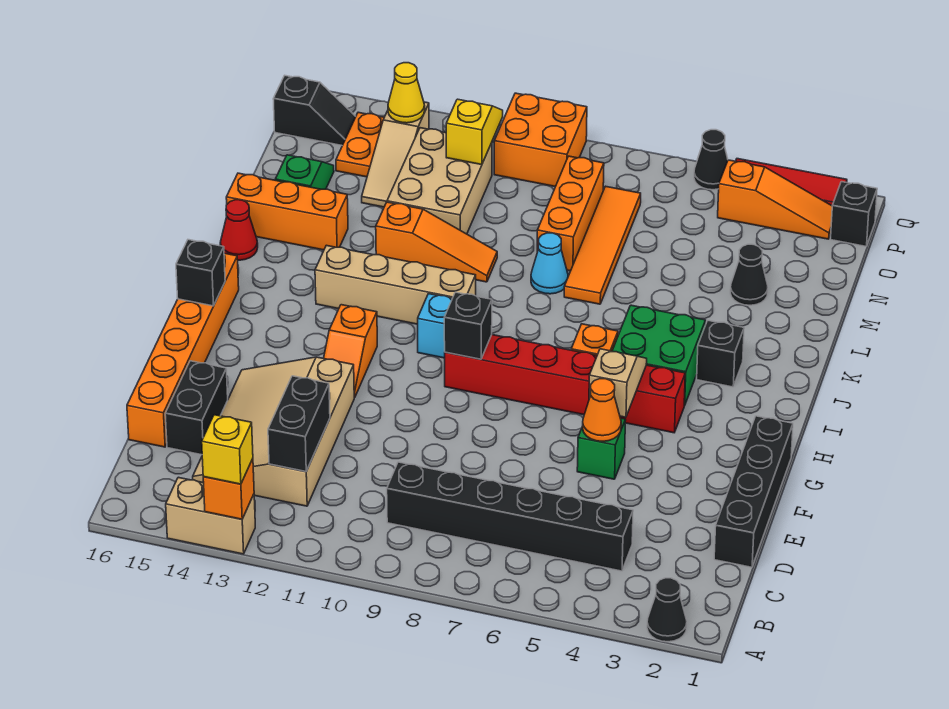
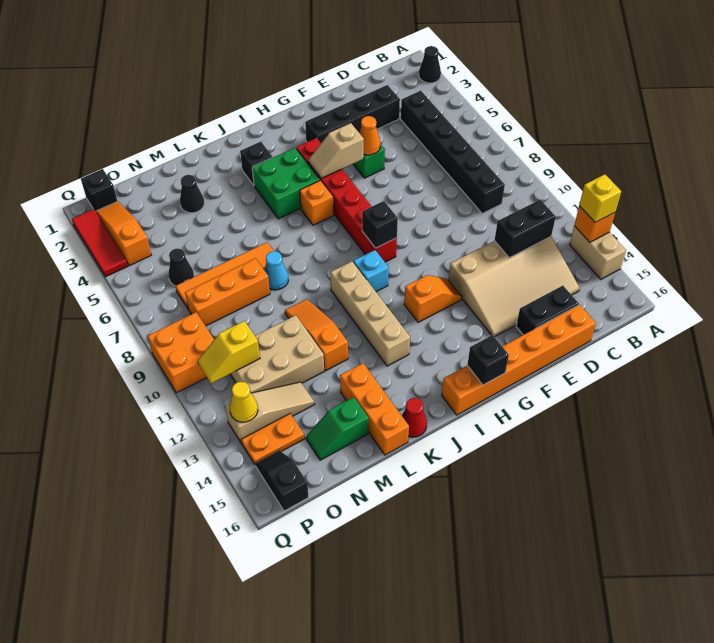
black brick D1:G1 level 1 -> black brick D3:G3 level 1
black cone Q5 level 1 -> black cone O6 level 1

